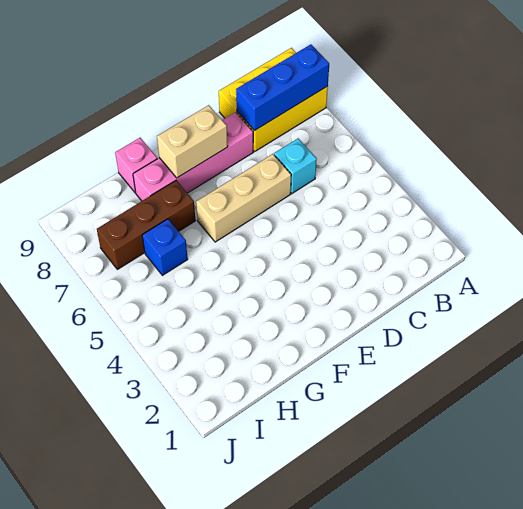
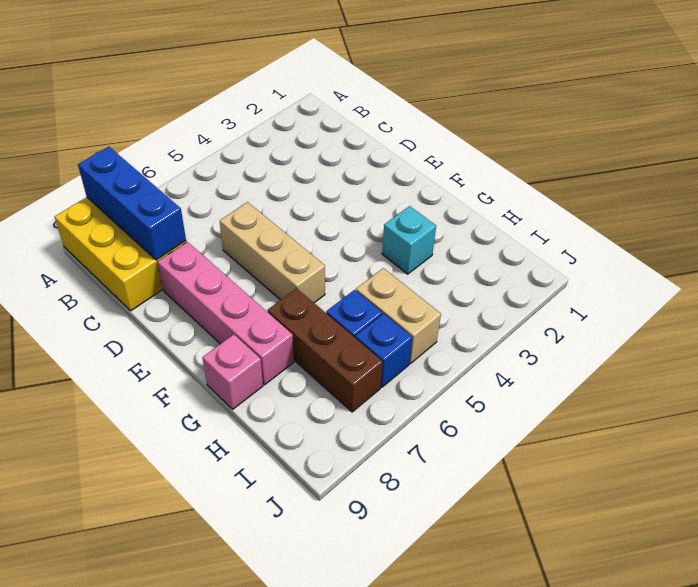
cyan brick C6 level 1 -> cyan brick G3 level 1
tan brick E8:F8 level 2 -> tan brick H5:I5 level 1
none -> blue brick I6 level 1

